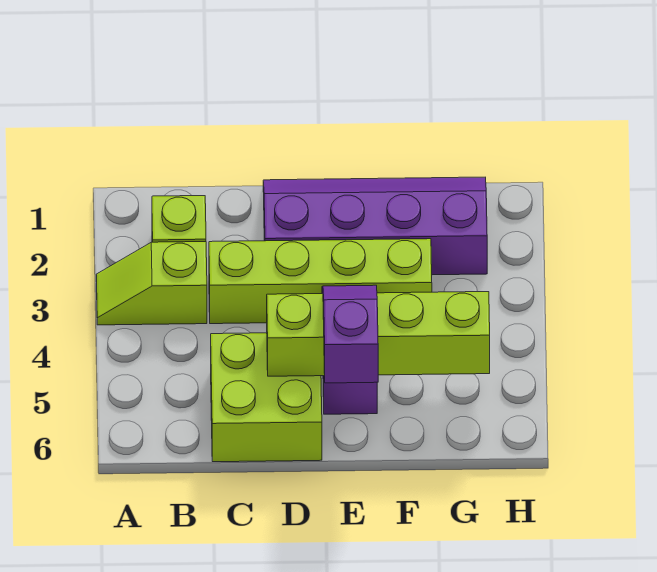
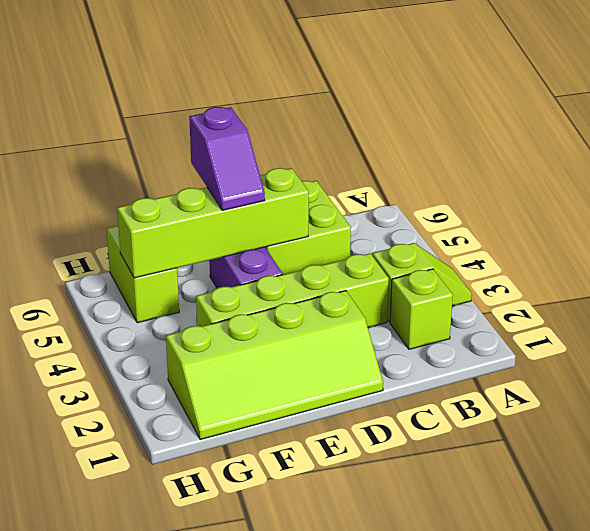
purple slope D1:G2 level 1 top 2 -> lime slope D1:G2 level 1 top 2
none -> lime brick G5:G6 level 1

